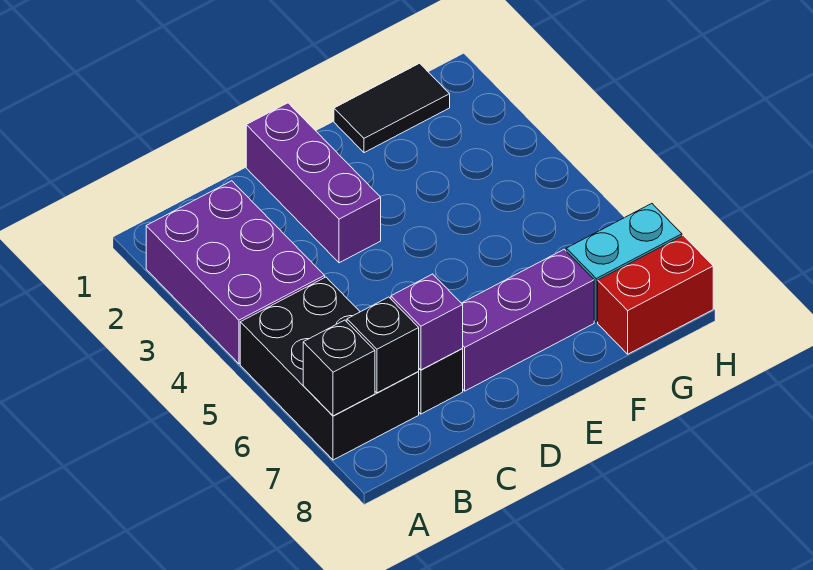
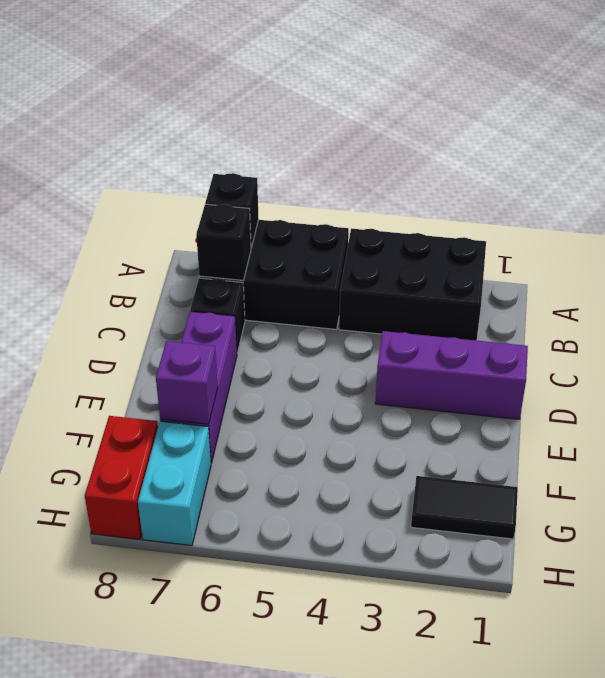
purple brick A2:B4 level 1 -> black brick A2:B4 level 1
purple brick C7 level 2 -> purple brick F7 level 2
black tile F1:G1 level 1 -> black tile G1:G2 level 1

